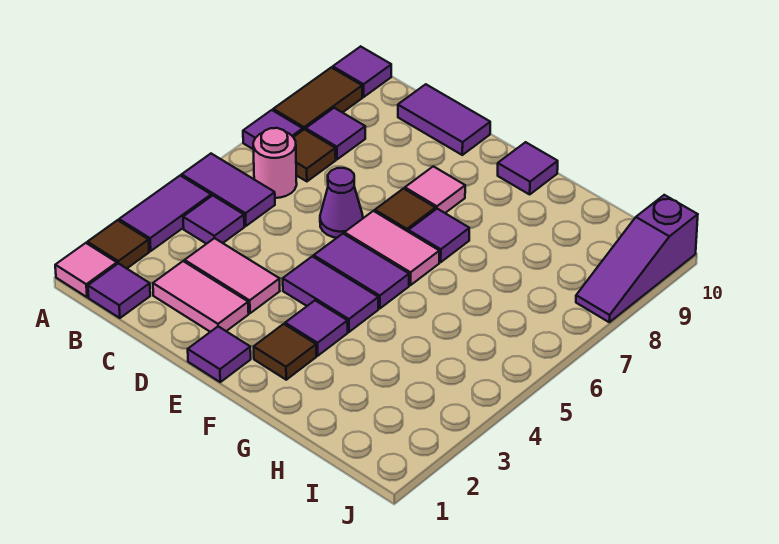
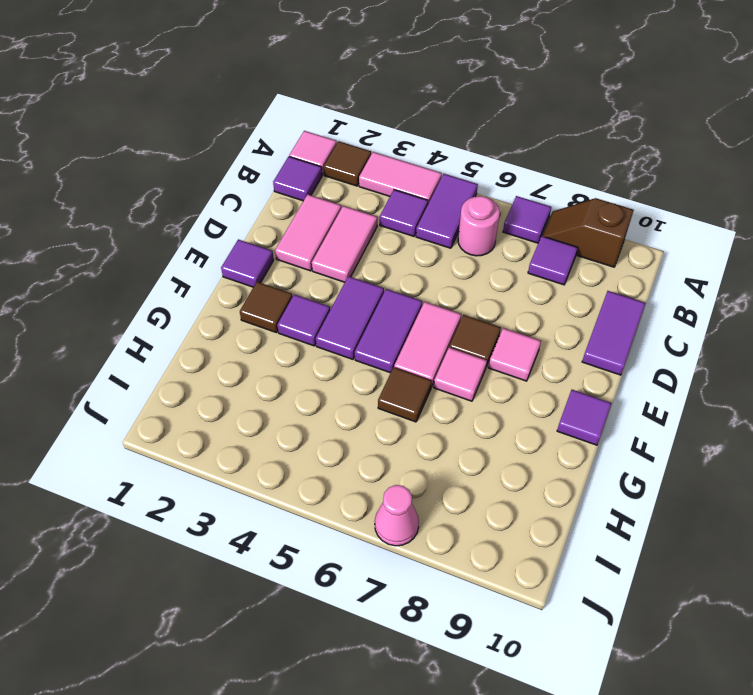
purple tile A3:A4 level 1 -> pink tile A3:A4 level 1
brown tile A8:A9 level 1 -> brown slope A8:A9 level 1 top 9
purple tile A10 level 1 -> none
brown tile B7 level 1 -> brown tile G6 level 1
purple cone D6 level 1 -> none
purple tile F7 level 1 -> pink tile F7 level 1
none -> pink cone J7 level 1
purple slope J8:J10 level 1 top 10 -> none

